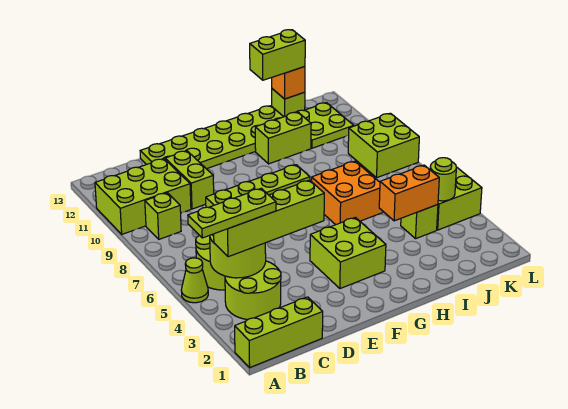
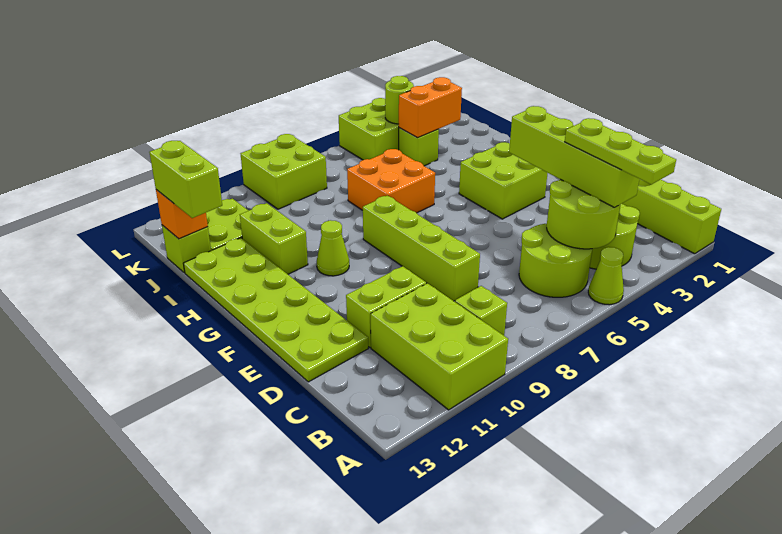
none -> lime cone G10 level 1
orange brick I4:J4 level 2 -> orange brick J3:J4 level 2

